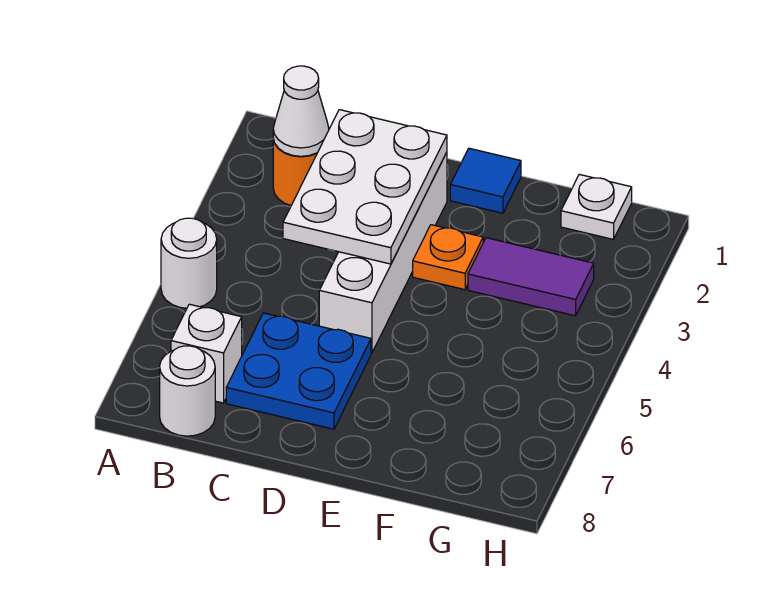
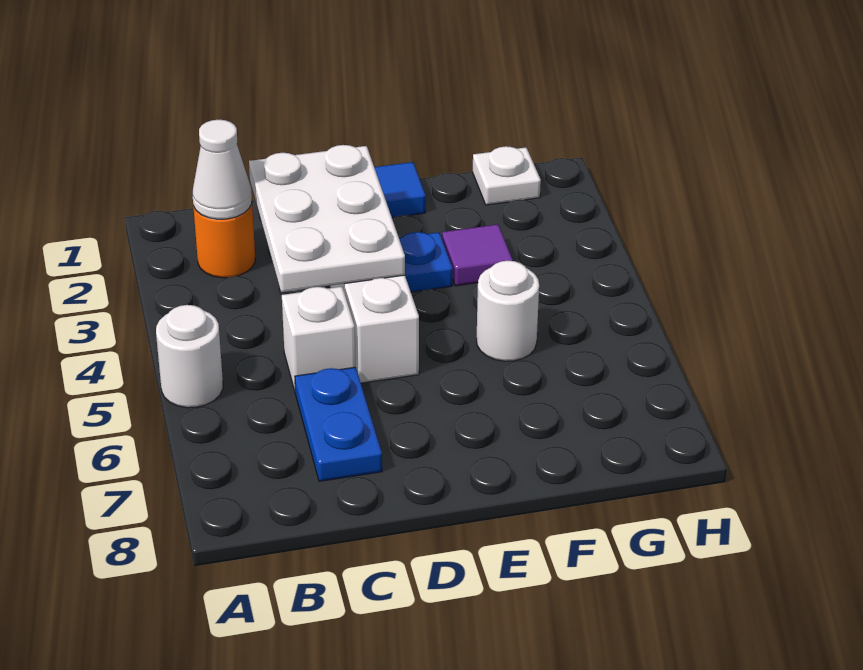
white brick B7 level 1 -> white brick C5 level 1
white round brick B8 level 1 -> white round brick F5 level 1
blue plate C6:D7 level 1 -> blue plate C6:C7 level 1
orange plate E3 level 1 -> blue plate E3 level 1
purple tile F3:G3 level 1 -> purple tile F3 level 1

